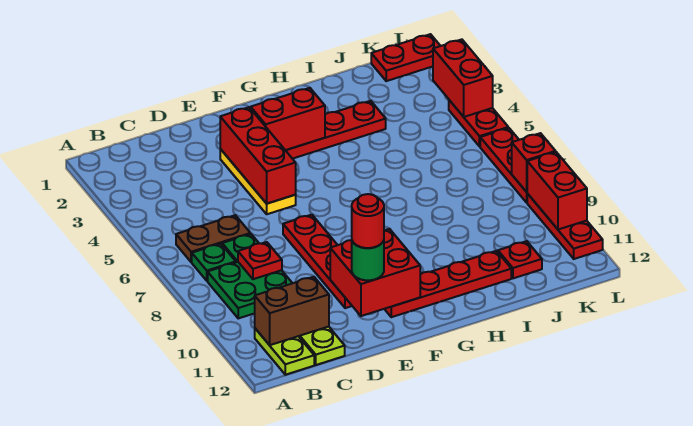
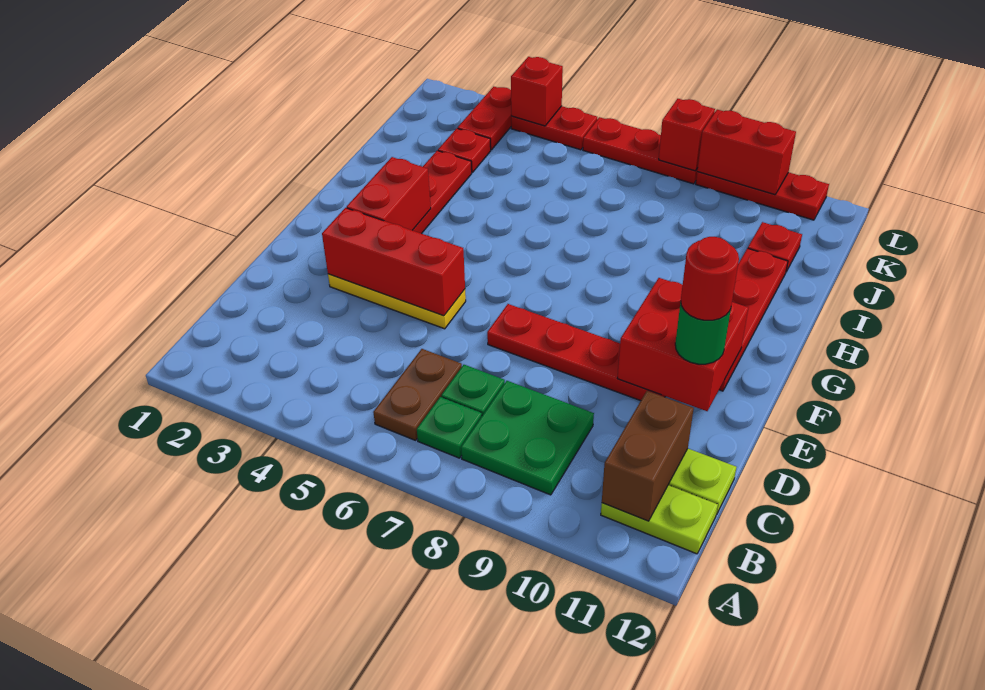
red plate C8 level 2 -> red plate J3 level 1
red plate K1:L1 level 1 -> red plate K3:L3 level 1
red brick L3:L4 level 2 -> red brick L4 level 2

